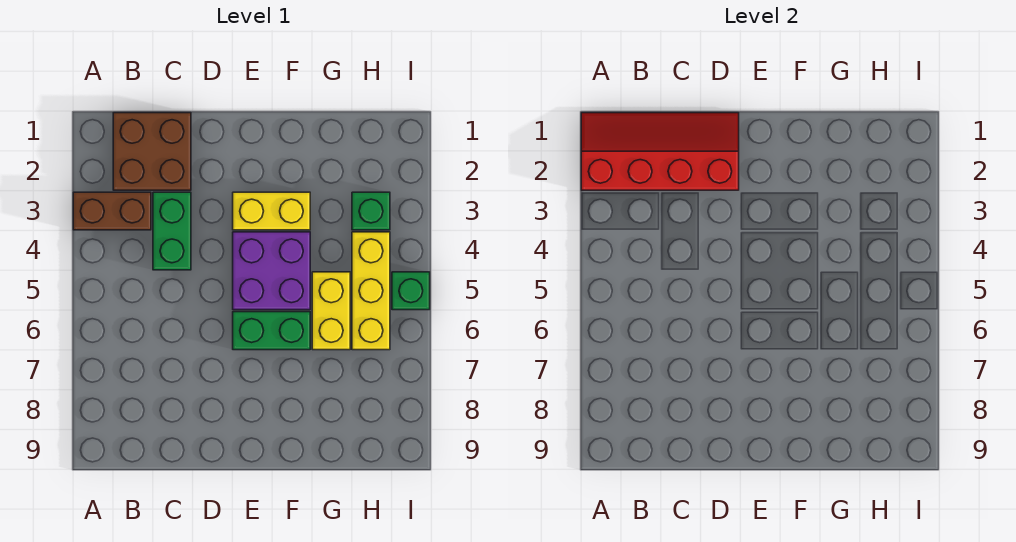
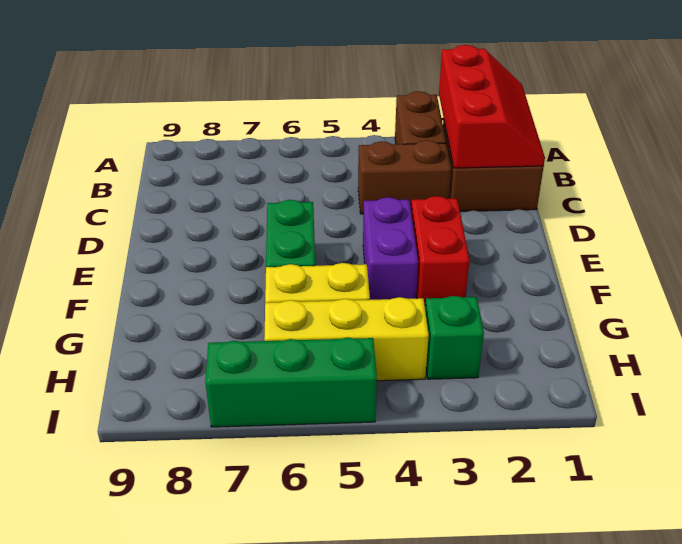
red slope A1:D2 level 2 top 2 -> red slope A1:C2 level 2 top 2
green brick C3:C4 level 1 -> brown brick C3:C4 level 1
yellow brick E3:F3 level 1 -> red brick E3:F3 level 1
purple brick E4:F5 level 1 -> purple brick E4:F4 level 1
green brick I5 level 1 -> green brick I5:I7 level 1

